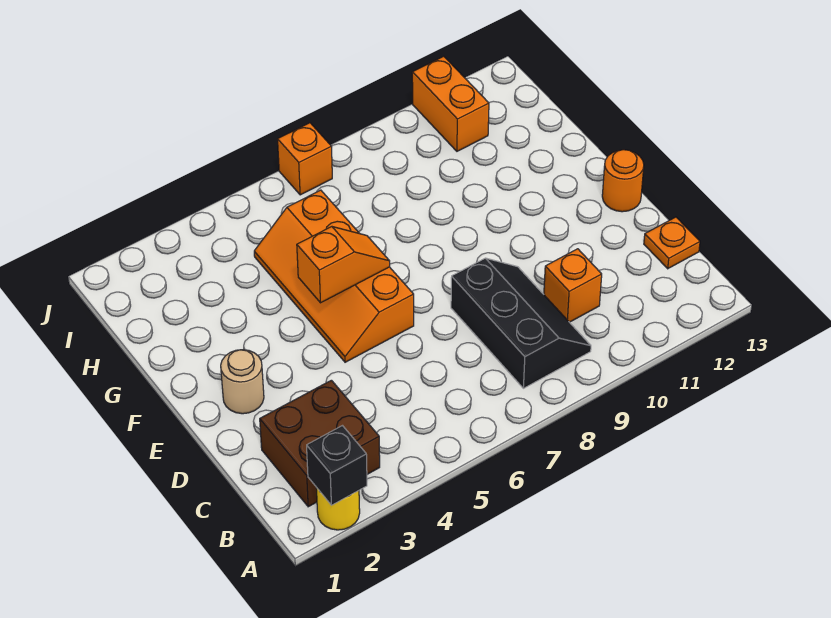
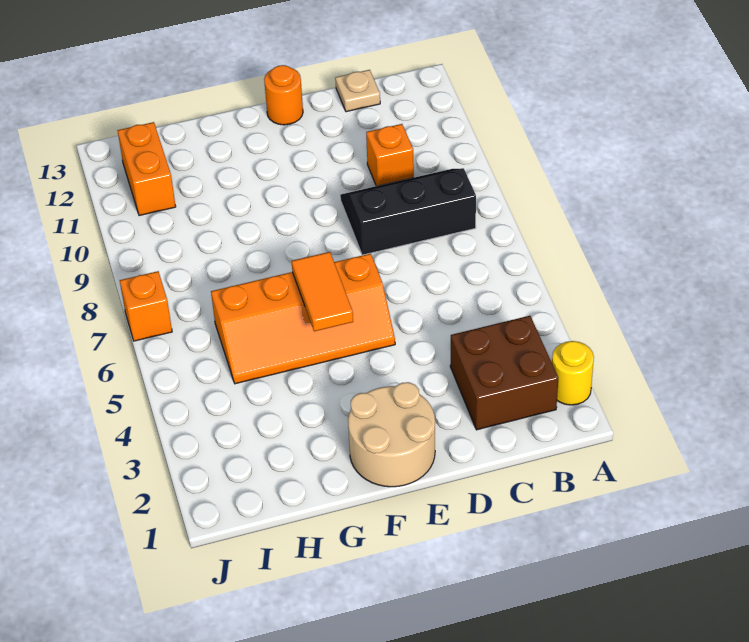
black brick A2 level 2 -> none
orange plate C13 level 1 -> tan plate C13 level 1
tan round brick E2 level 1 -> tan round brick E1:F2 level 1
orange slope F5:F6 level 2 top 5 -> orange tile F5:F6 level 2
orange brick I11:J11 level 1 -> orange brick I11:I12 level 1

